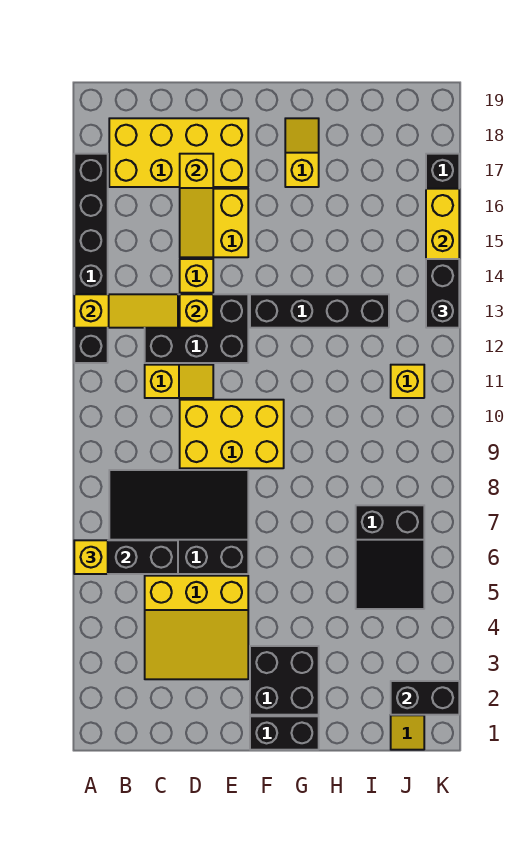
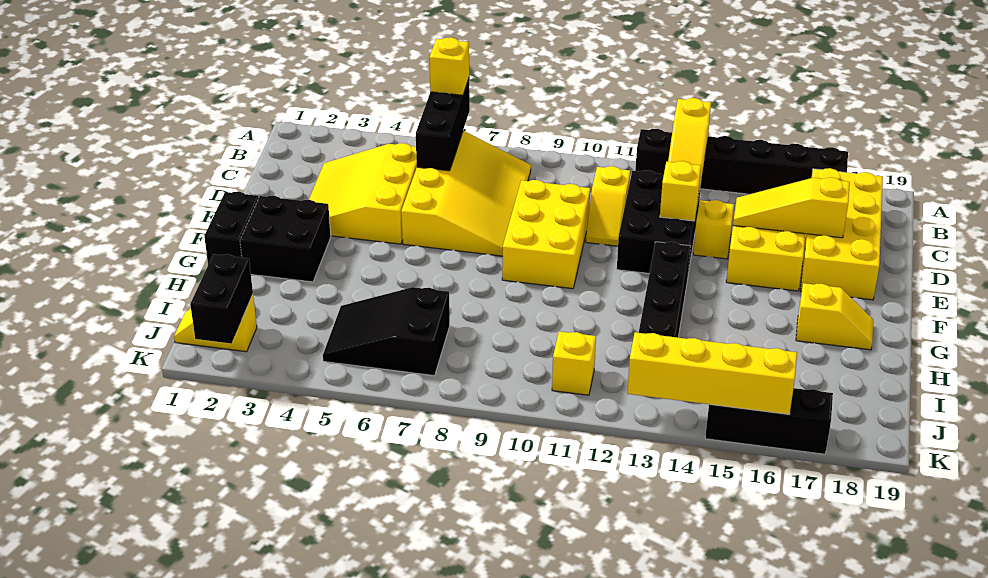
black slope B6:E8 level 1 top 6 -> yellow slope B6:E8 level 1 top 6
black brick K13:K14 level 3 -> none

